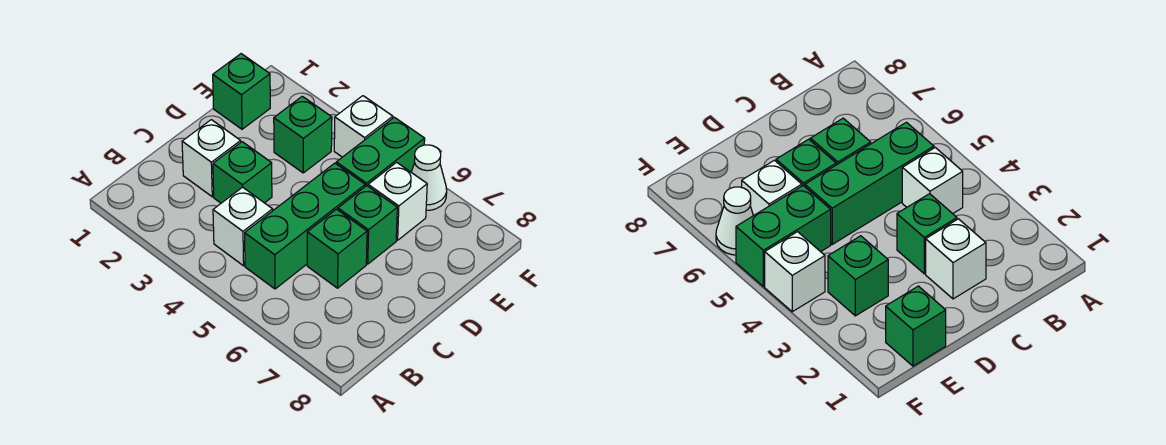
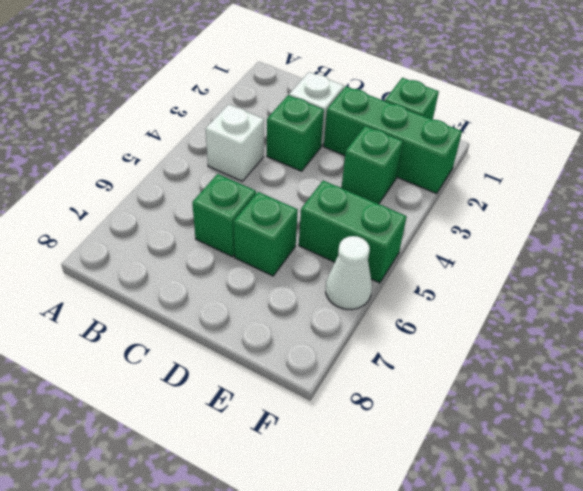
green brick B5:D5 level 1 -> green brick D2:F2 level 1
white brick E6 level 1 -> none
white brick F4 level 1 -> none

